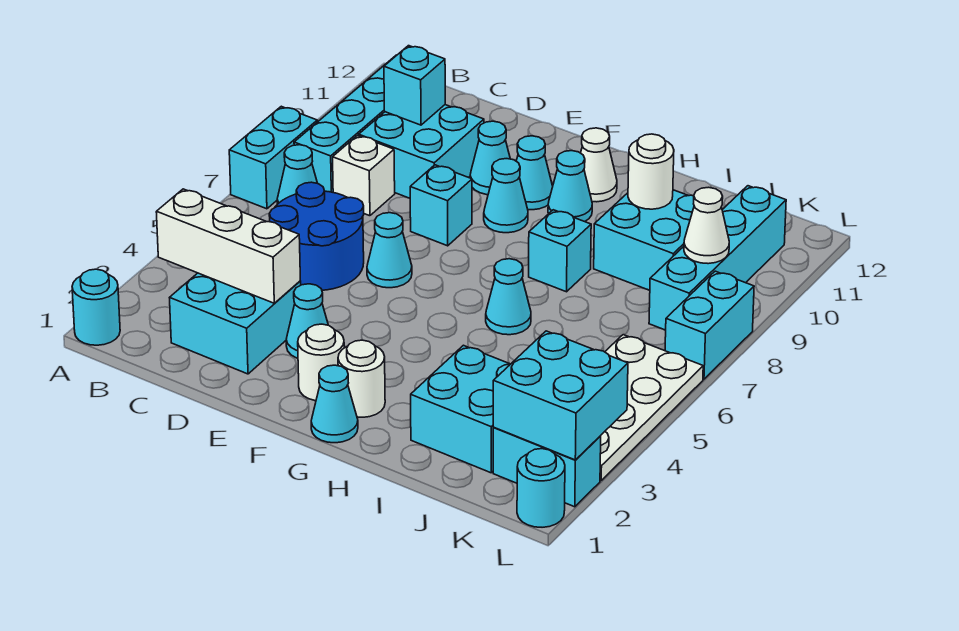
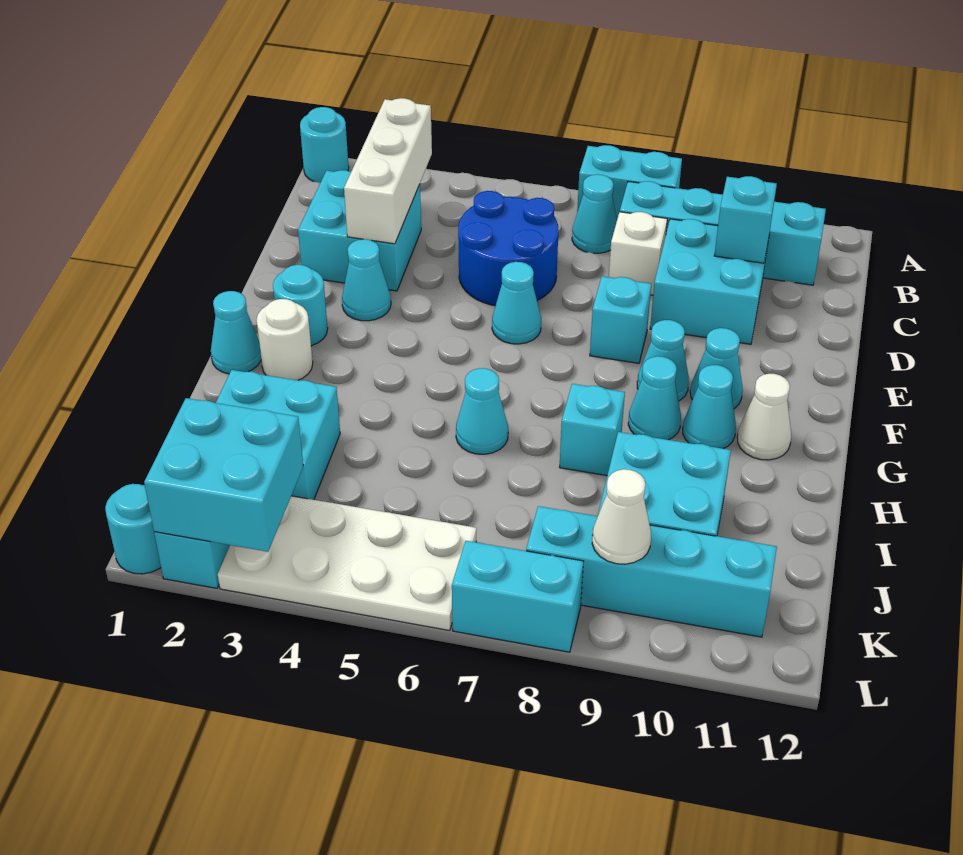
cyan cone E10 level 1 -> cyan cone G9 level 1
white round brick F2 level 1 -> cyan round brick F2 level 1
white round brick I10 level 2 -> none

